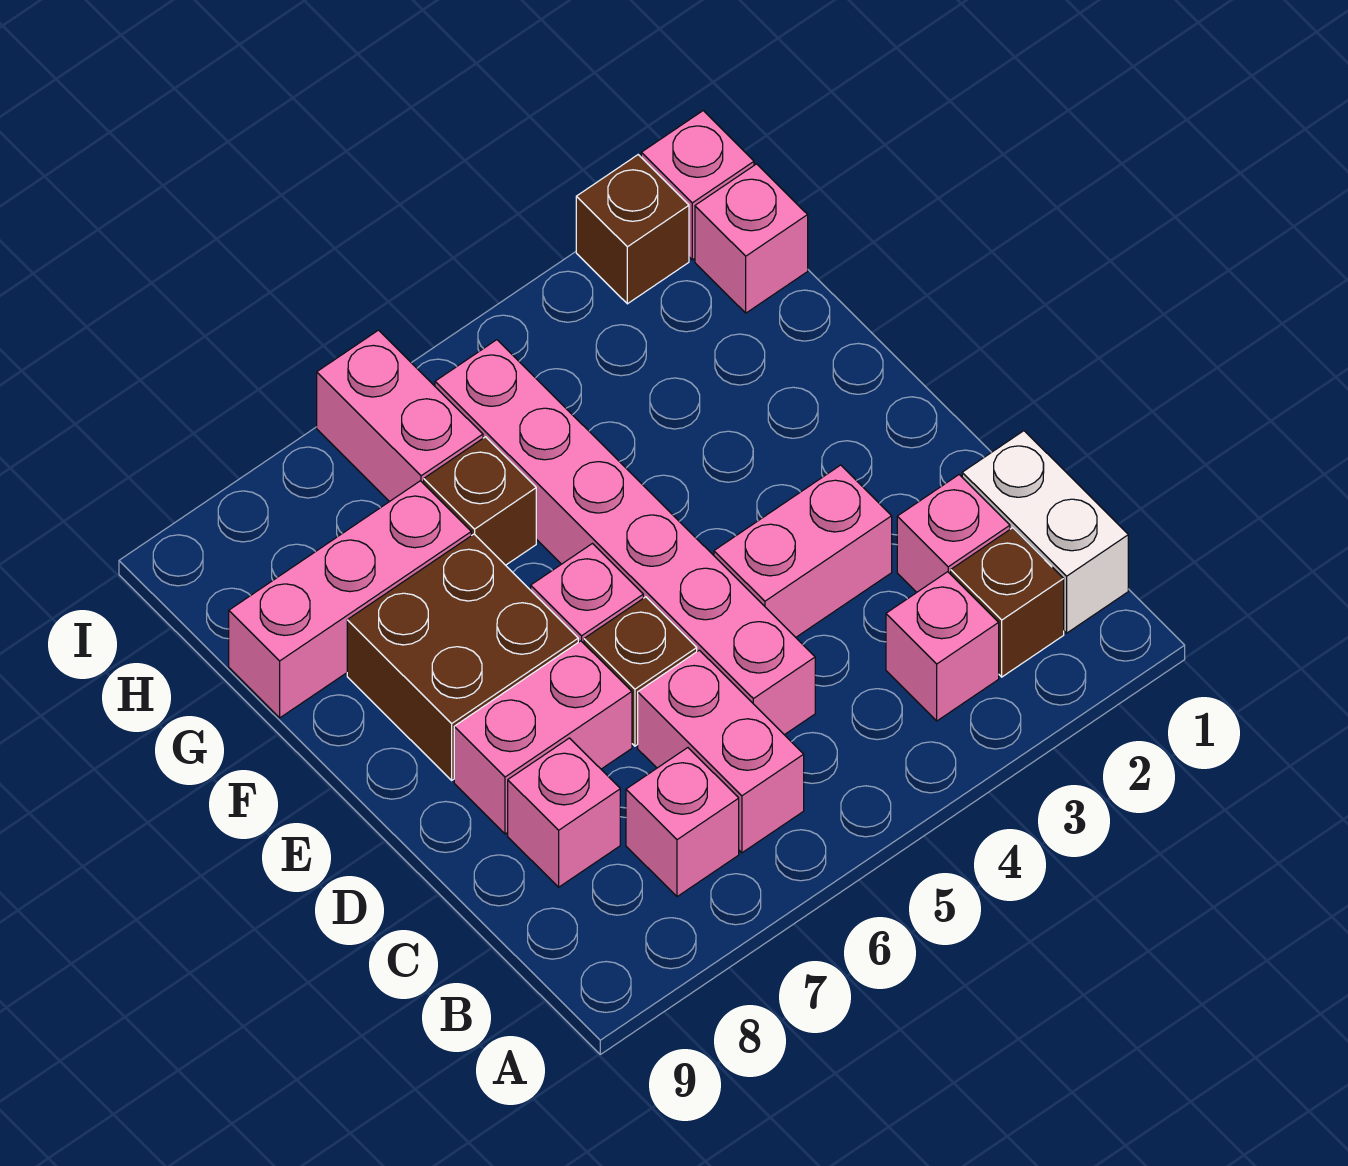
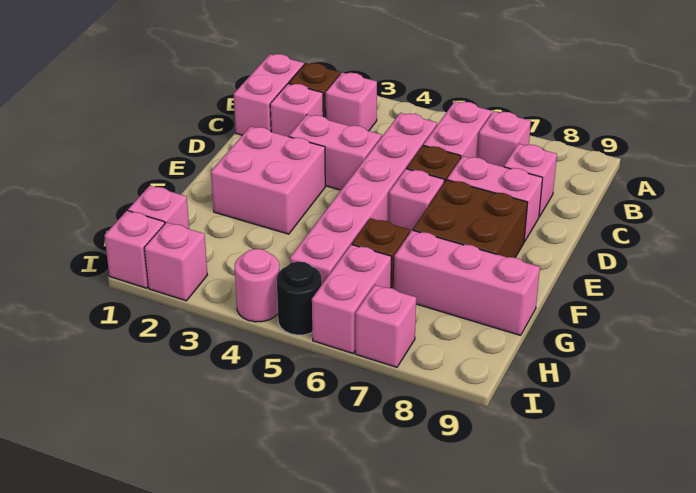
white brick B1:C1 level 1 -> pink brick B1:C1 level 1
none -> pink brick E2:F3 level 1
brown brick I2 level 1 -> pink brick I2 level 1
none -> pink round brick I4 level 1
none -> black round brick I5 level 1
none -> pink brick I7 level 1

